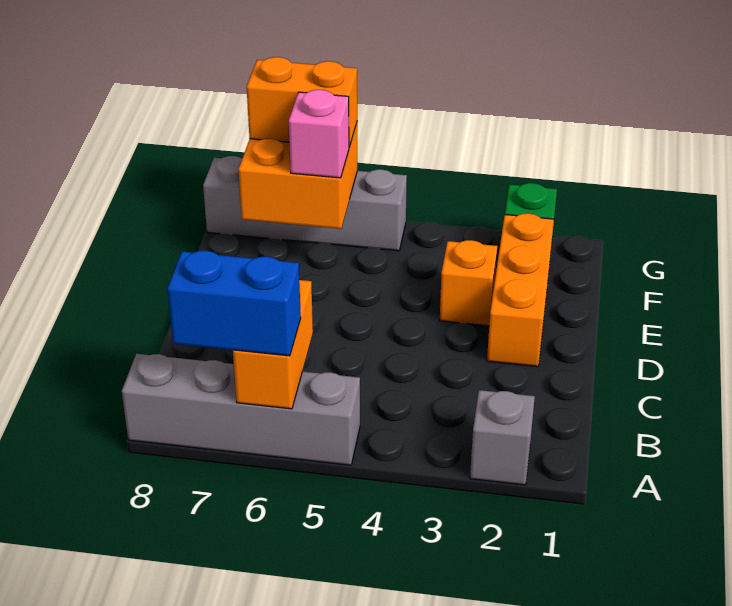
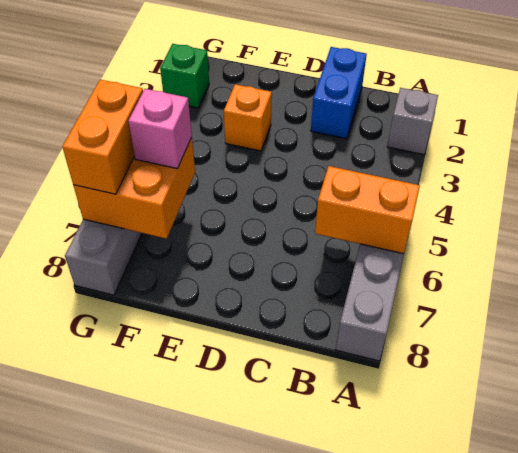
blue brick A6:A7 level 3 -> blue brick C1:C2 level 1
orange brick D2:F2 level 1 -> none

